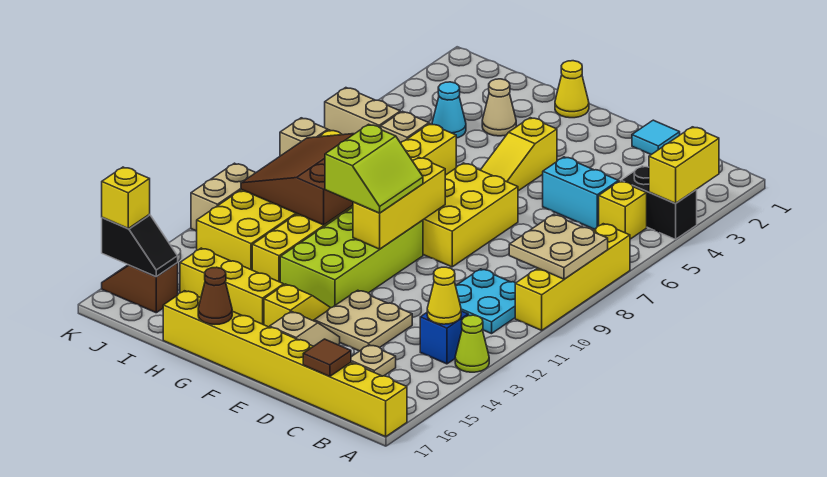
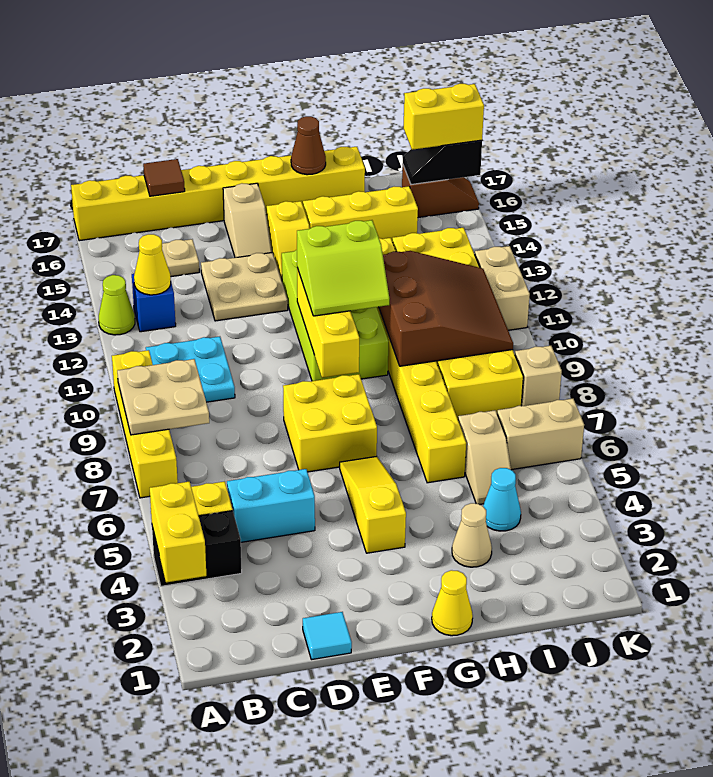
yellow brick E7:F9 level 1 -> yellow brick E7:F8 level 1
lime slope F10:G11 level 3 top G -> lime slope F10:G11 level 3 top 11
yellow brick K16 level 3 -> yellow brick J16:K16 level 3

